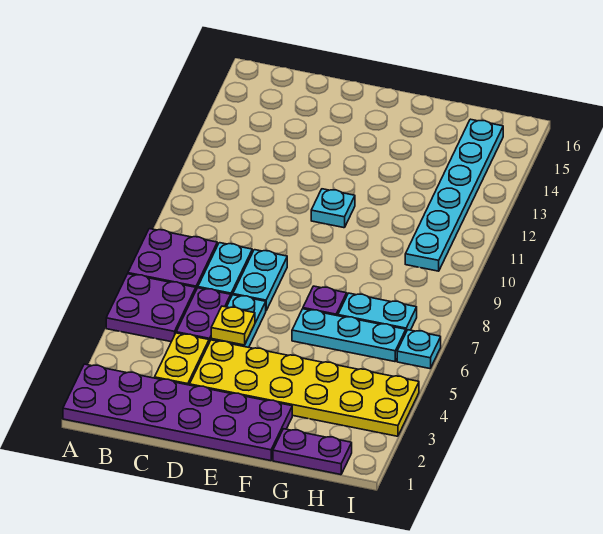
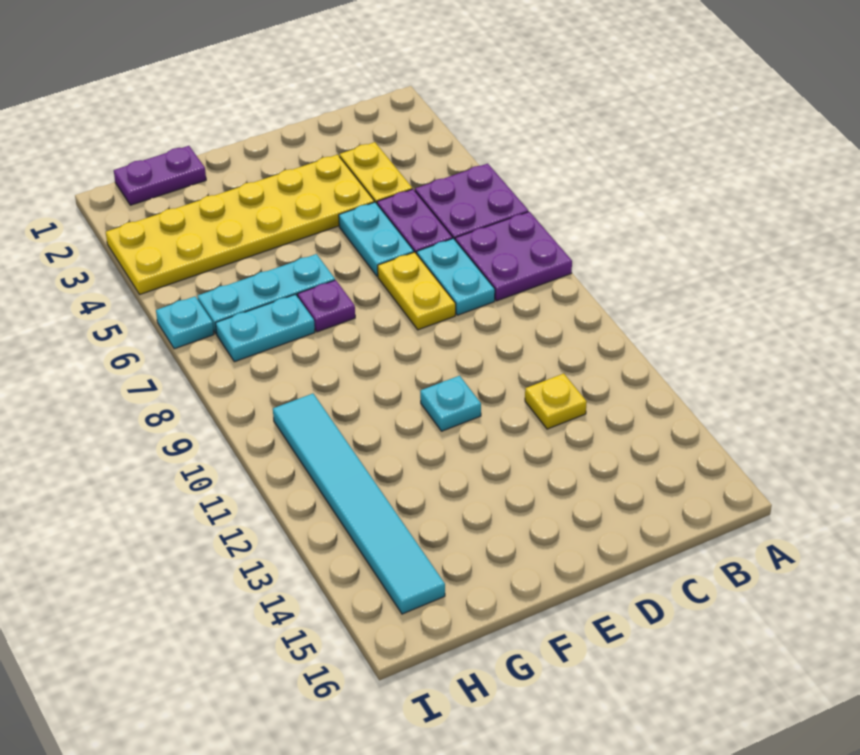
purple plate A1:F2 level 1 -> none
yellow plate D5 level 2 -> yellow plate C12 level 1
cyan plate D7:D8 level 1 -> yellow plate D7:D8 level 1
cyan plate H10:H15 level 1 -> cyan tile H10:H15 level 1

